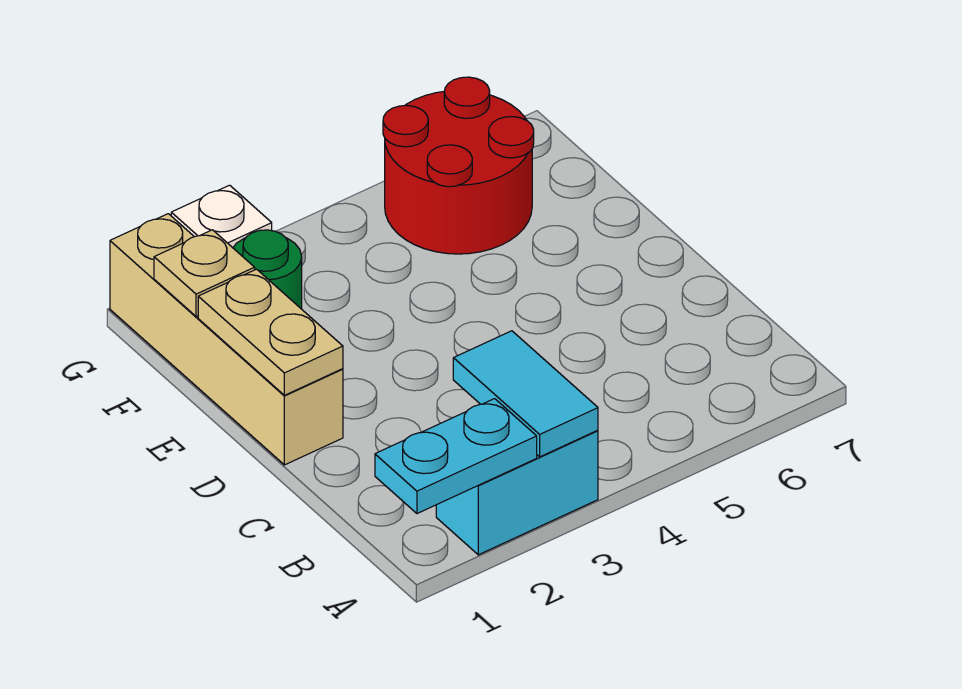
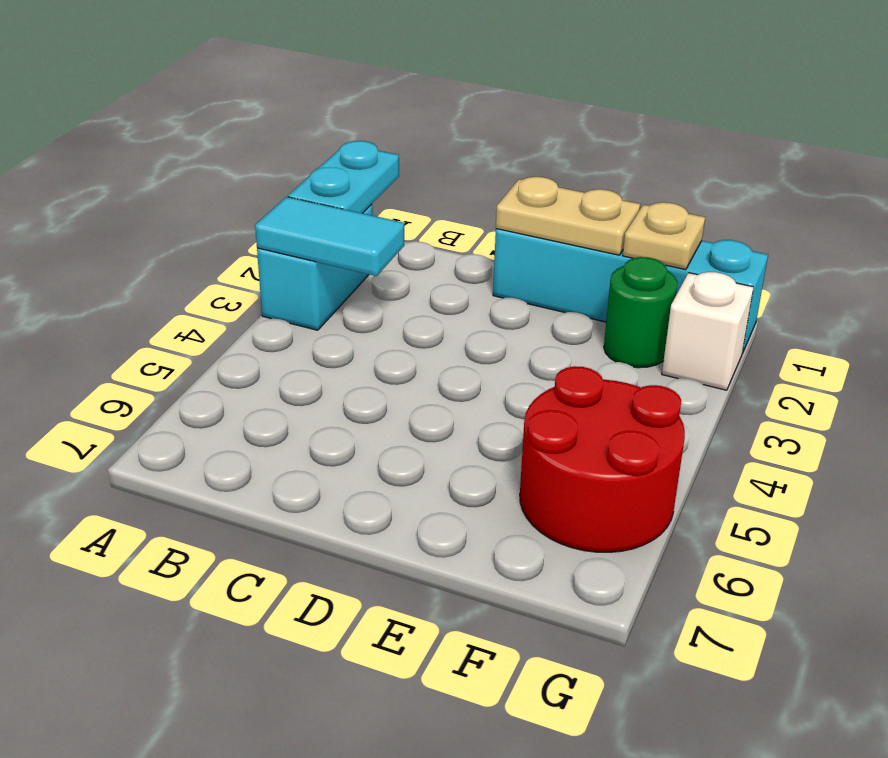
tan brick D1:G1 level 1 -> cyan brick D1:G1 level 1

